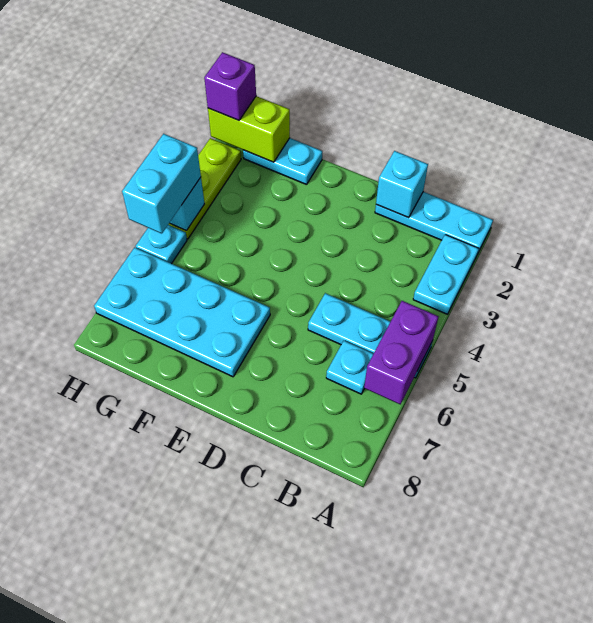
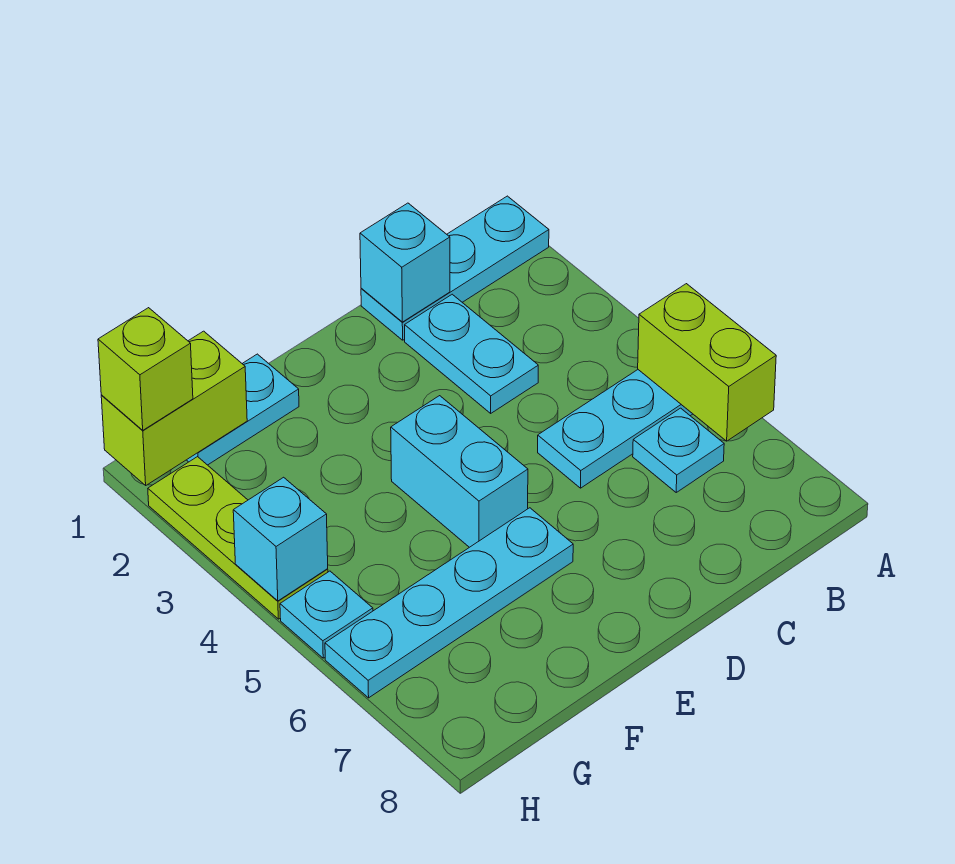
cyan plate A2:A3 level 1 -> cyan plate C2:C3 level 1
purple brick A5:A6 level 2 -> lime brick A5:A6 level 2
cyan plate E6:H7 level 1 -> cyan plate E6:H6 level 1
purple brick H1 level 3 -> lime brick H1 level 3
cyan brick H4:H5 level 3 -> cyan brick E4:E5 level 1

